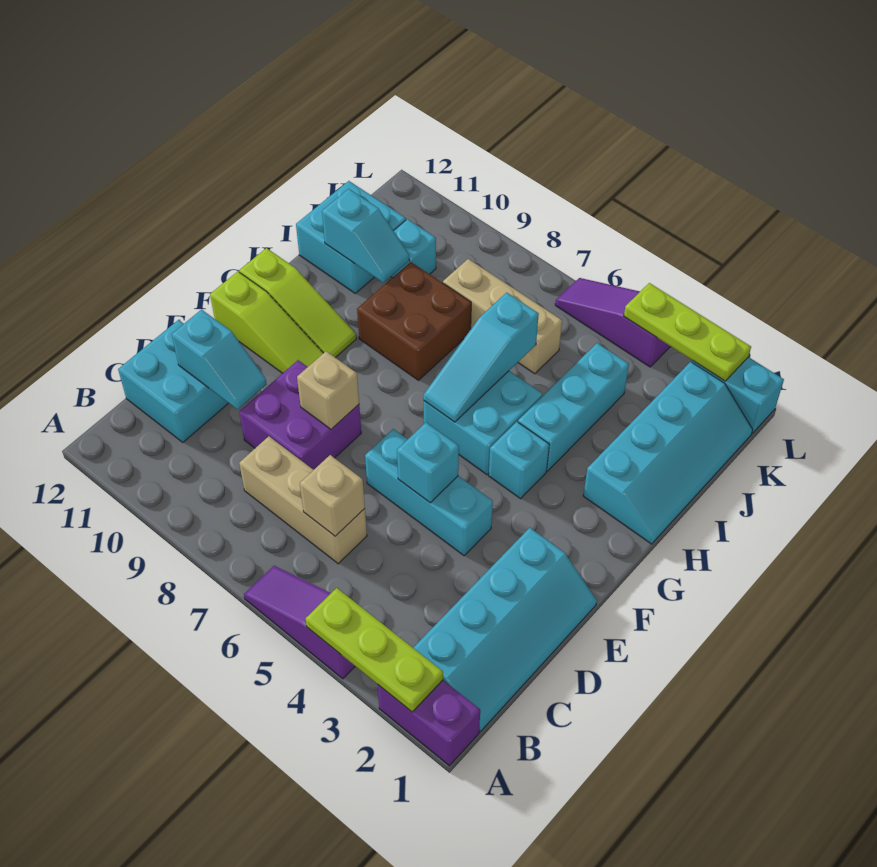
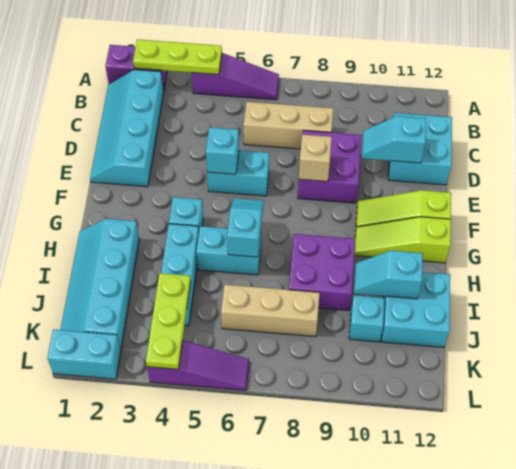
tan brick C6 level 2 -> none
cyan brick E4:E6 level 1 -> cyan brick E5:E6 level 1
cyan brick G5:H6 level 1 -> cyan brick H5:H6 level 1
cyan slope G6:I6 level 2 top I -> cyan slope G6:H6 level 2 top H
brown brick H8:I9 level 1 -> purple brick H8:I9 level 1
lime plate L2:L4 level 2 -> lime plate J4:L4 level 2

